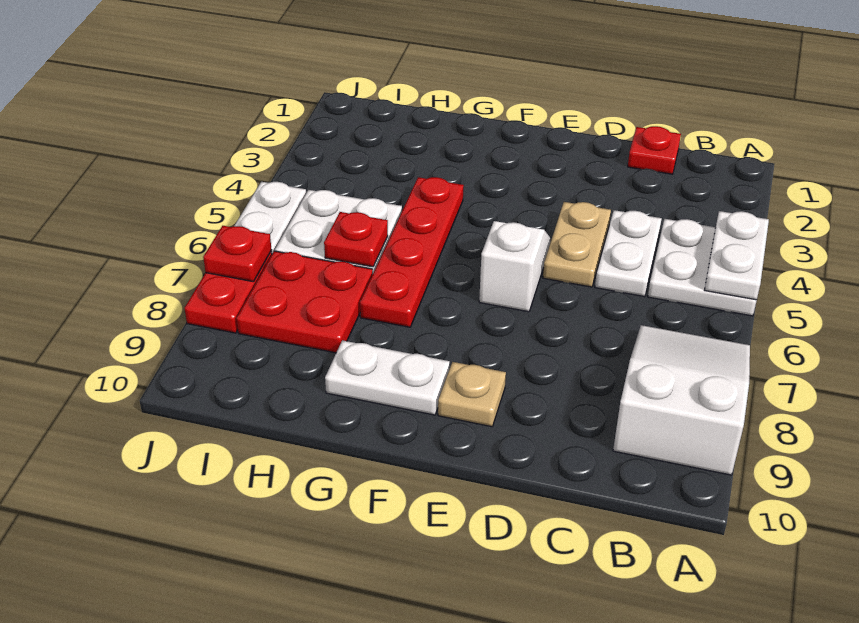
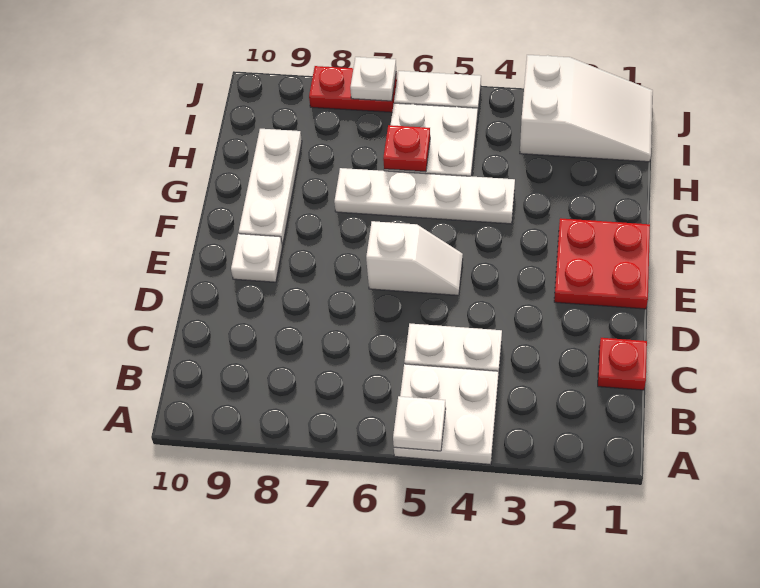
white plate A4:A5 level 2 -> white plate A5 level 2
white slope A7:B9 level 1 top 9 -> white slope I1:J3 level 1 top 3
tan plate D4:D5 level 1 -> none
tan plate E9 level 1 -> white plate E9 level 1
white plate F9:G9 level 1 -> white plate F9:H9 level 1
red plate G4:G7 level 1 -> white plate G4:G7 level 1
red plate H7:I8 level 1 -> red plate E1:F2 level 1
red plate J7 level 2 -> white plate J7 level 2

